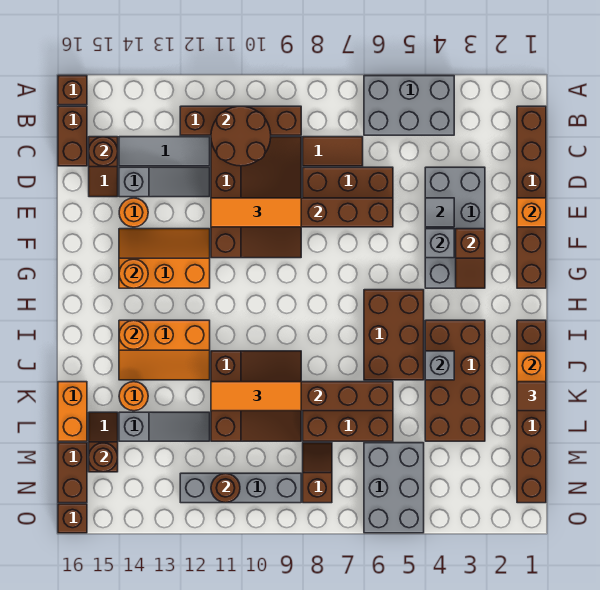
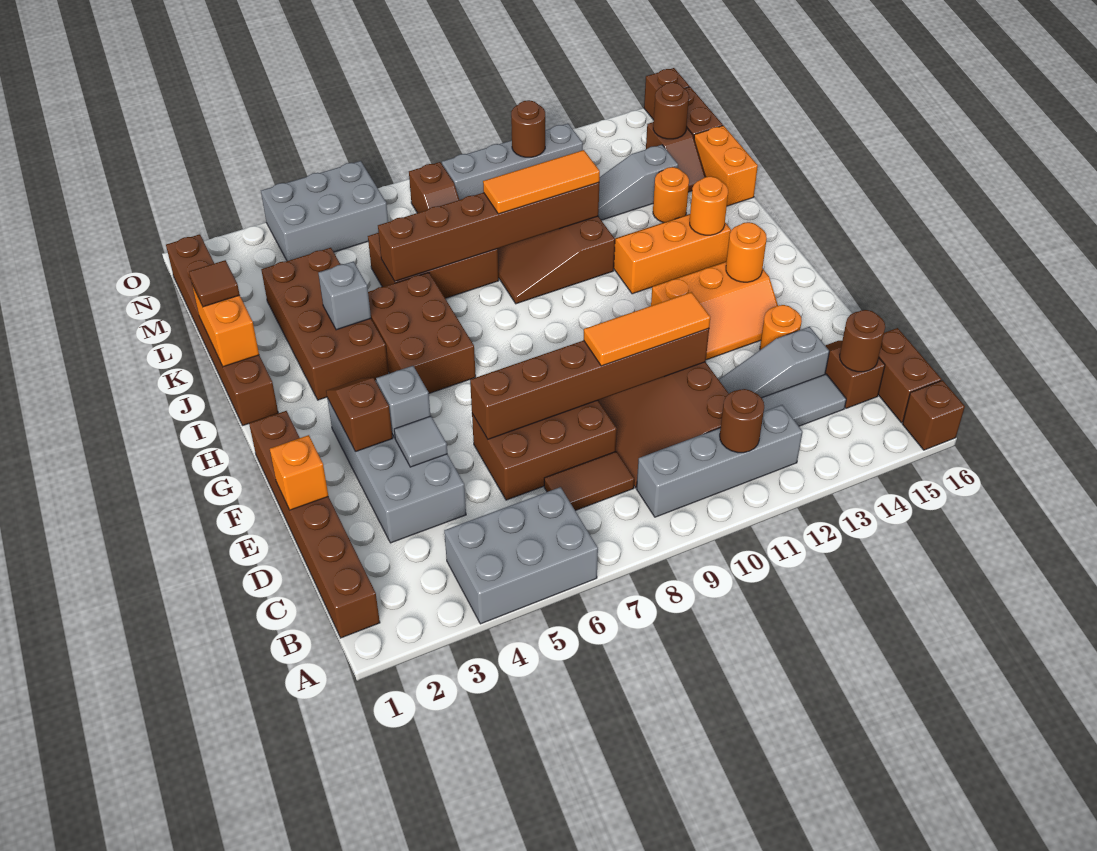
brown brick B9:B12 level 1 -> grey brick B9:B12 level 1
brown round brick B10:C11 level 2 -> brown round brick B11 level 2
grey brick M5:O6 level 1 -> grey brick N4:O6 level 1

